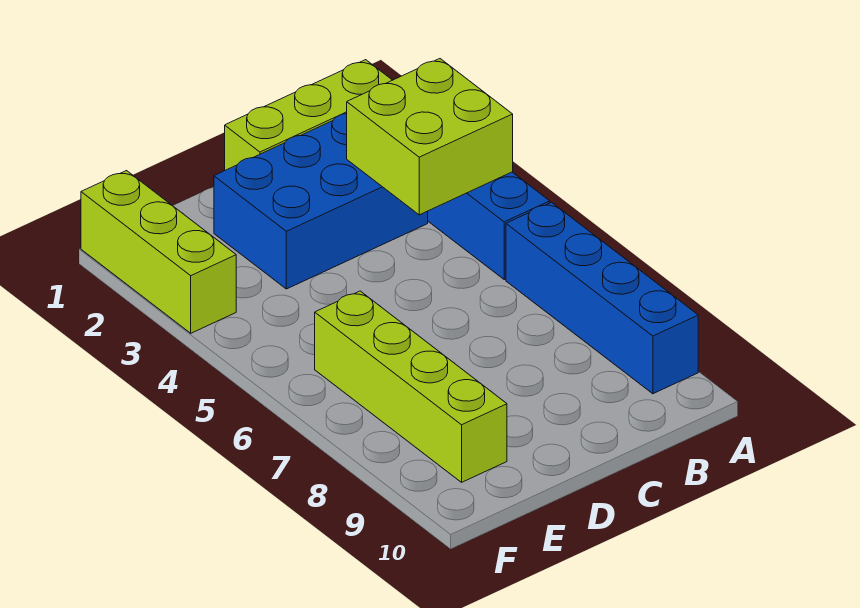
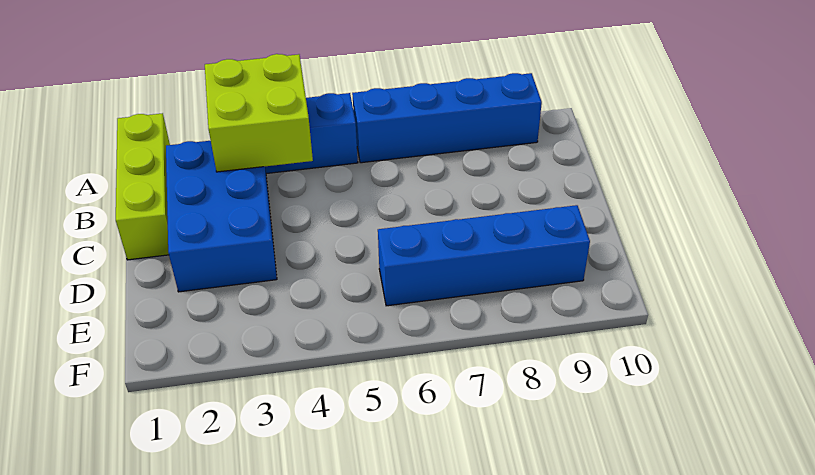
lime brick E6:E9 level 1 -> blue brick E6:E9 level 1
lime brick F1:F3 level 1 -> none

